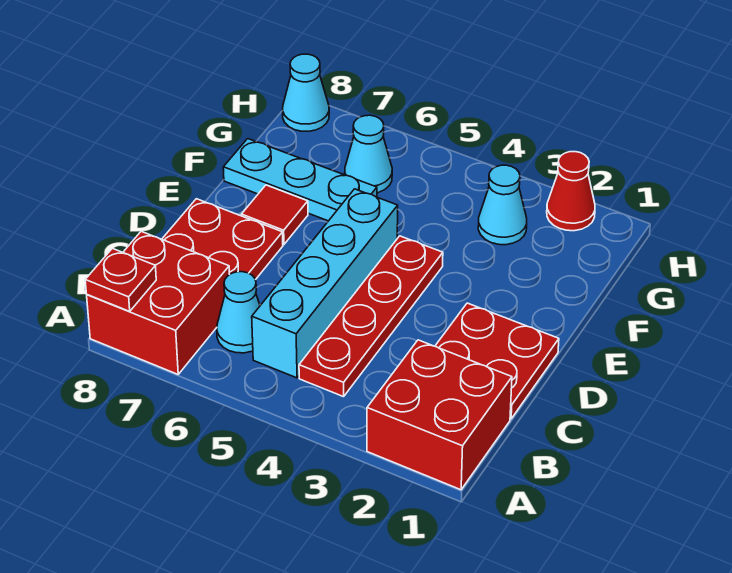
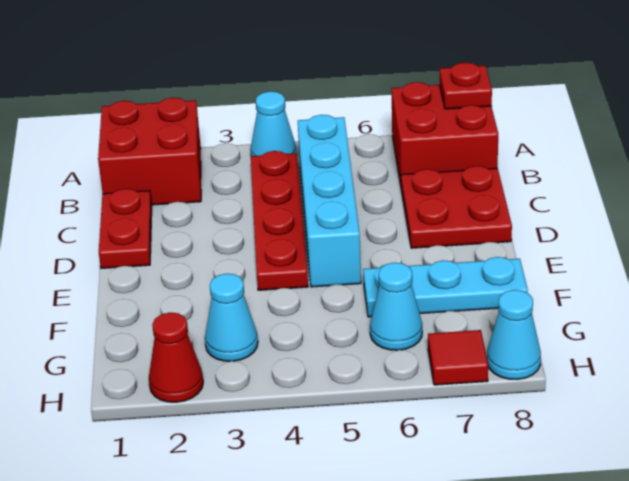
cyan cone B6 level 1 -> cyan cone A4 level 1
red plate C1:D2 level 1 -> red plate C1:D1 level 1
red tile E7 level 1 -> red tile H7 level 1

